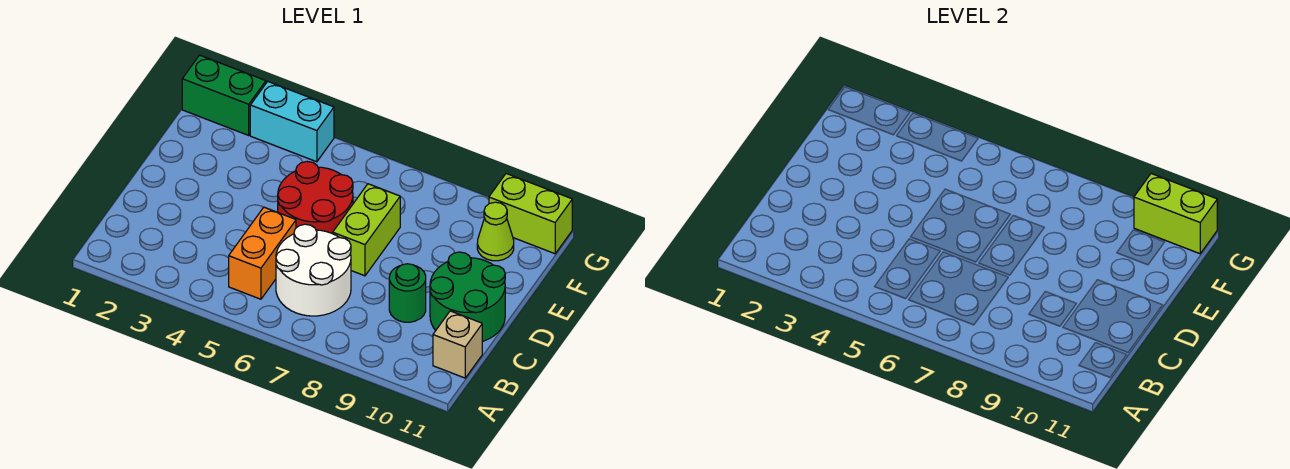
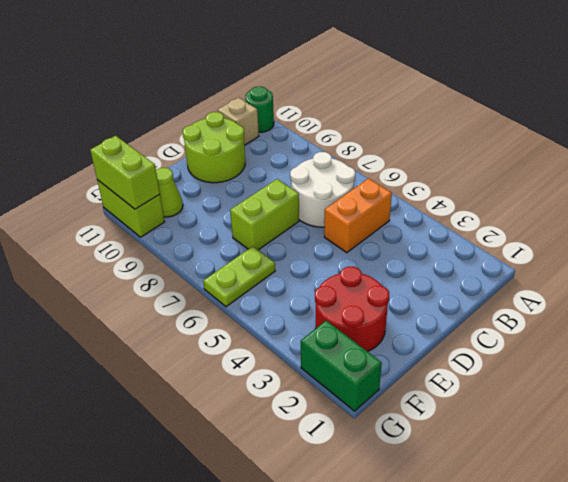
green round brick C9 level 1 -> green round brick A11 level 1
green round brick C10:D11 level 1 -> lime round brick C10:D11 level 1
red round brick D5:E6 level 1 -> red round brick E2:F3 level 1
none -> lime plate F6:G6 level 1
cyan brick G3:G4 level 1 -> none

